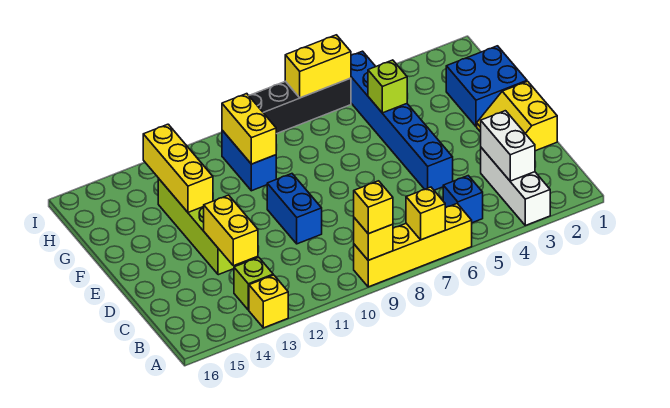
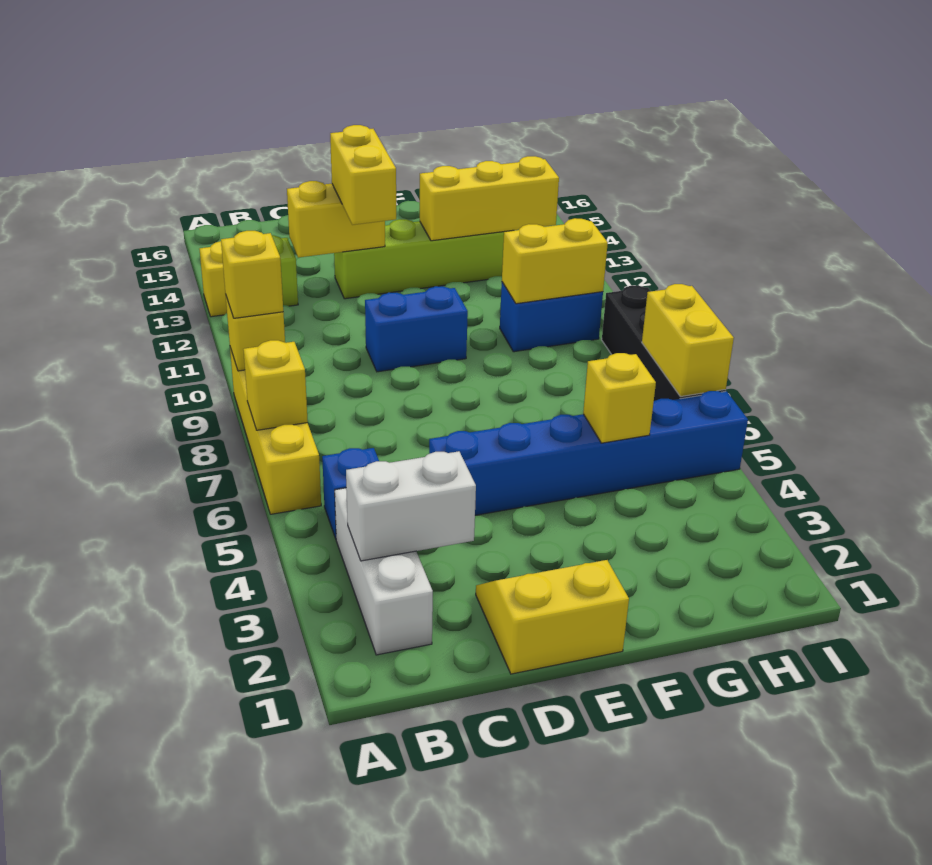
white brick A3:C3 level 1 -> white brick B2:B4 level 1
none -> yellow brick D12:D13 level 3
blue brick F1:G2 level 1 -> none
lime brick G5 level 2 -> yellow brick G5 level 2

